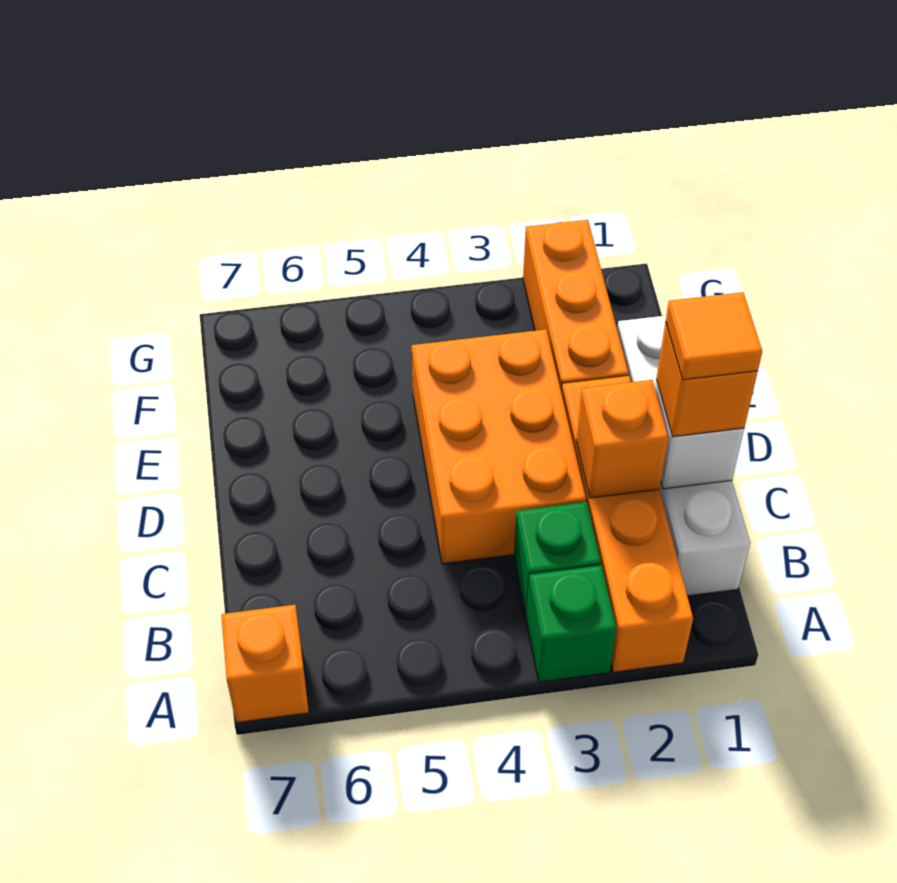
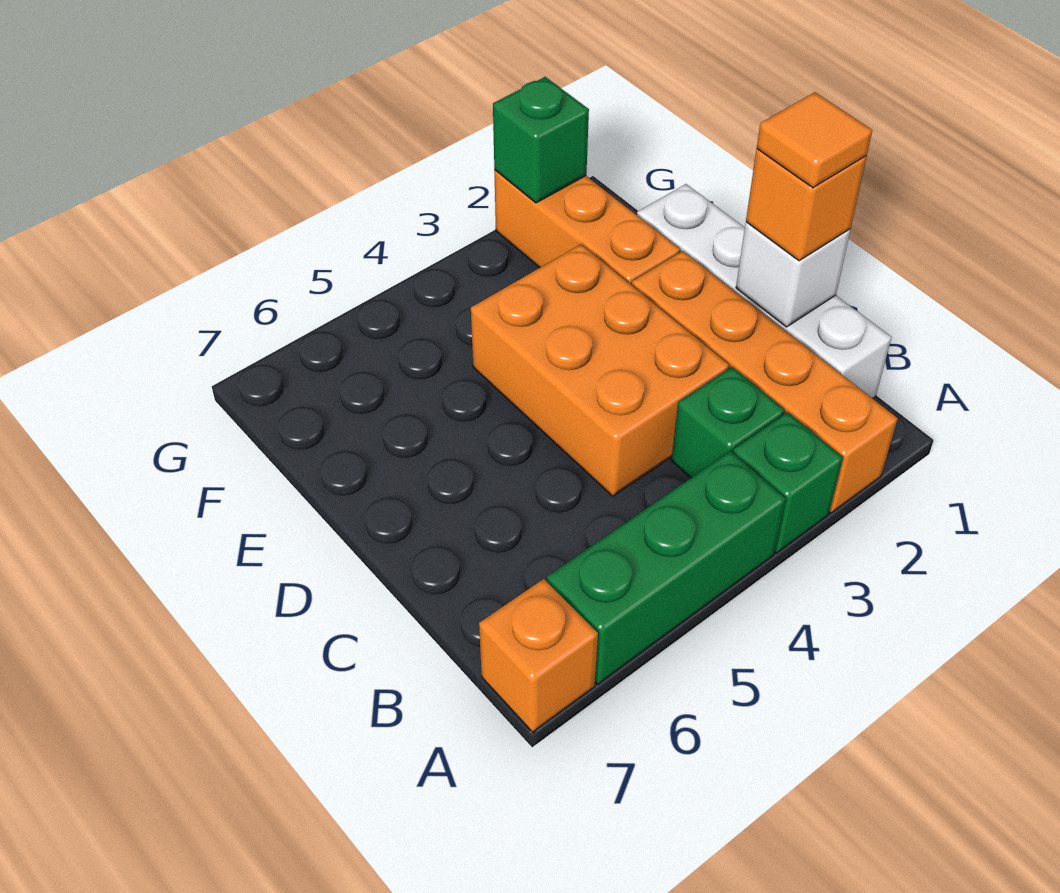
none -> green brick A4:A6 level 1
orange brick C2 level 2 -> none
none -> green brick G2 level 2

